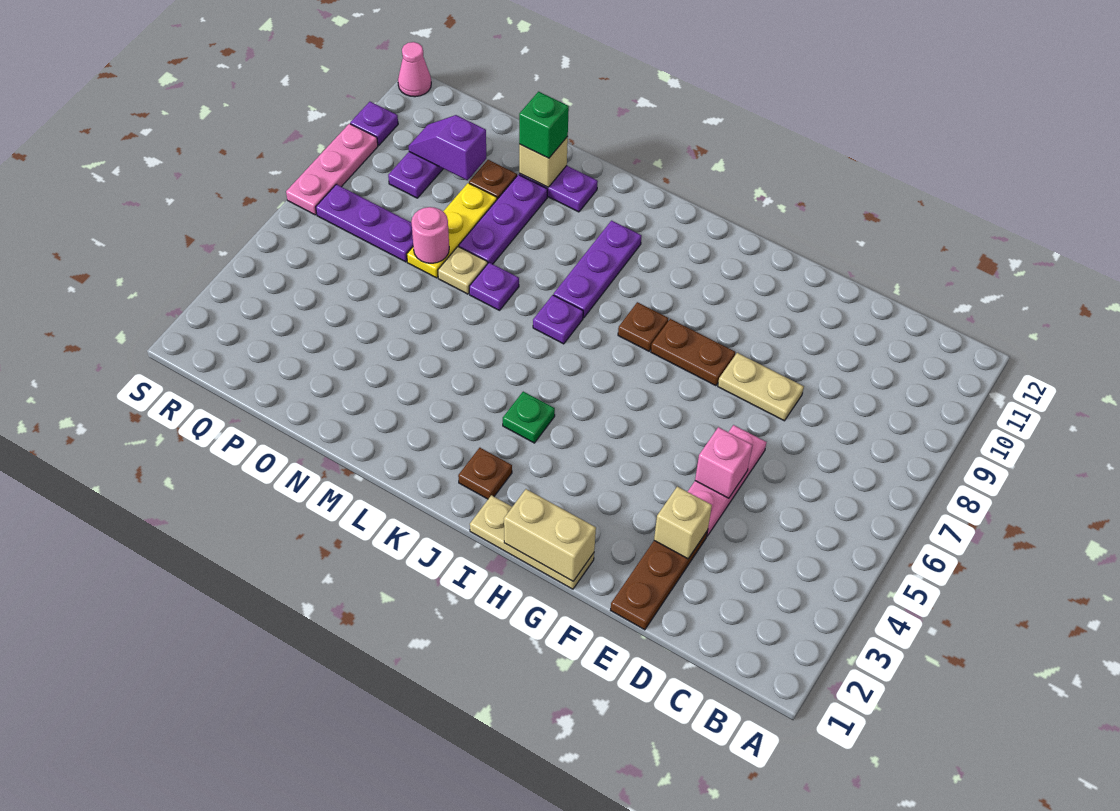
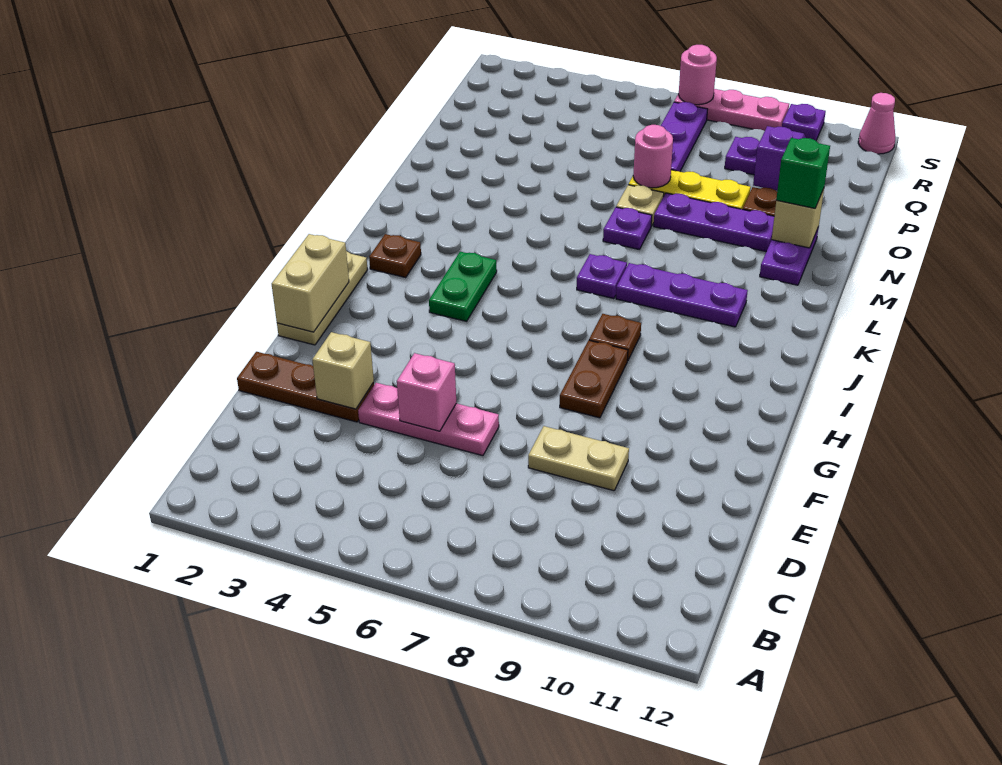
tan plate E8:F8 level 1 -> tan plate E8:E9 level 1
green plate J4 level 1 -> green plate I4:J4 level 1
none -> pink round brick S7 level 2

